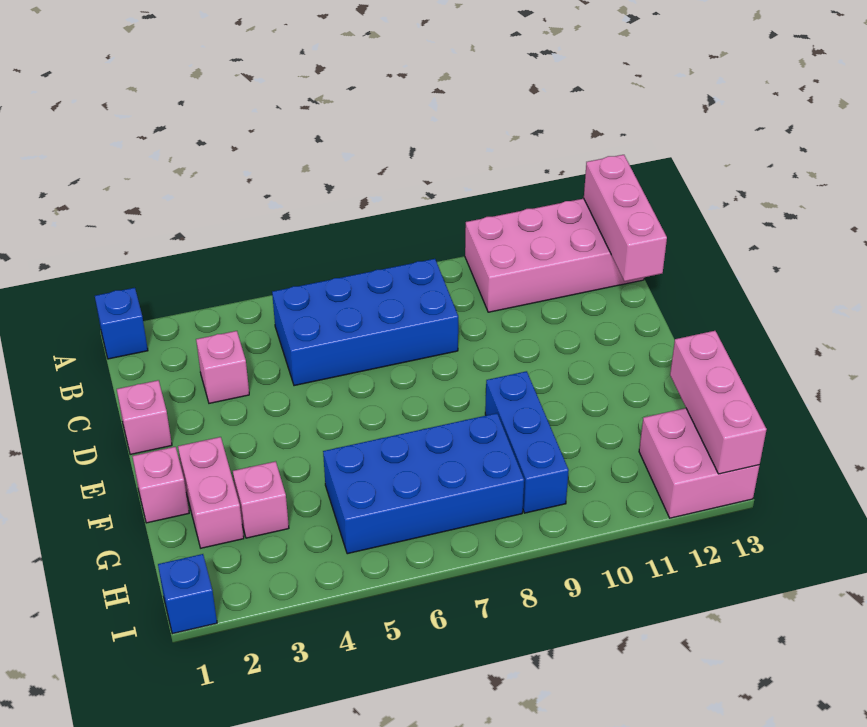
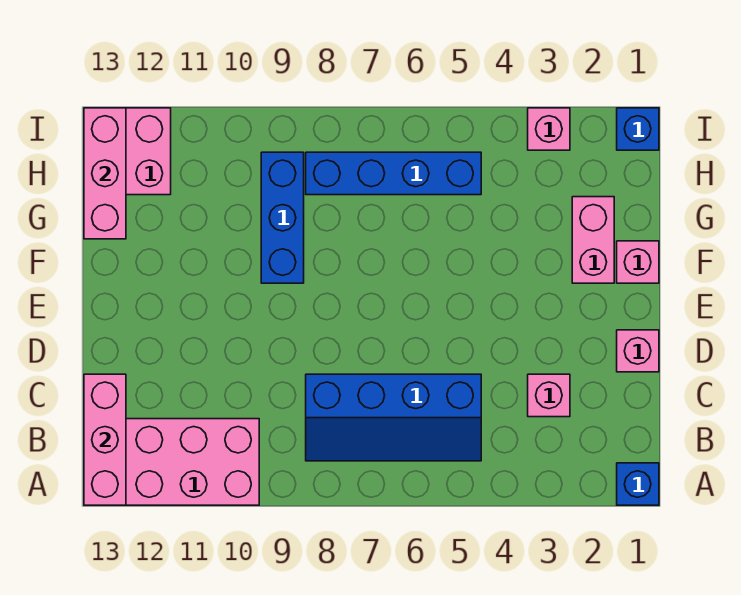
blue brick B5:C8 level 1 -> blue slope B5:C8 level 1 top C
pink brick G3 level 1 -> pink brick I3 level 1
blue brick G5:H8 level 1 -> blue brick H5:H8 level 1

